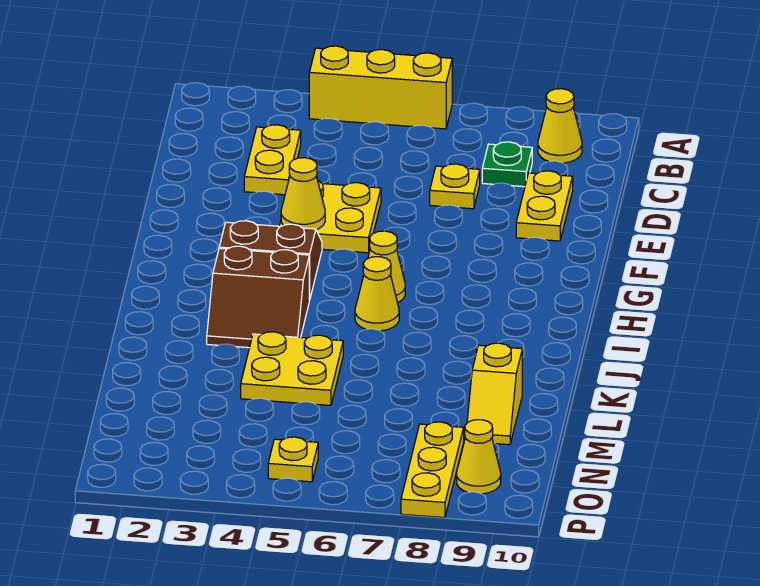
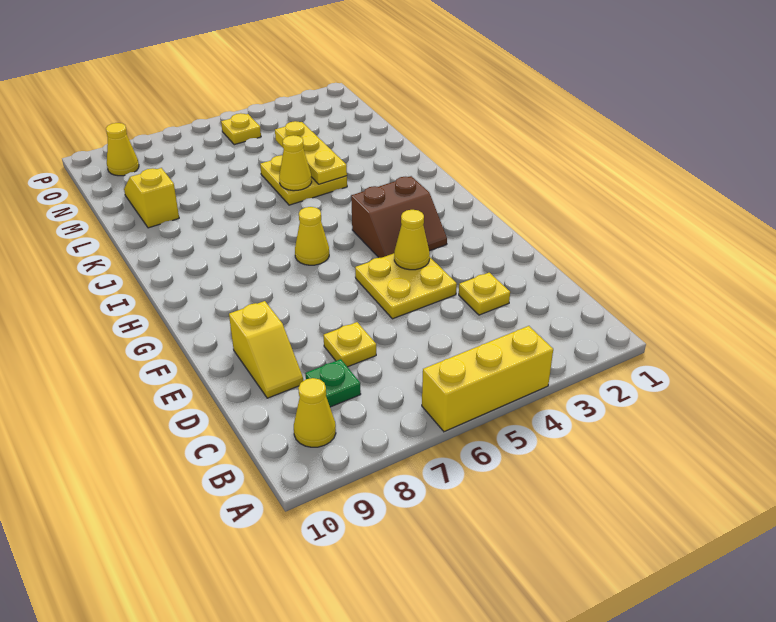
yellow plate C3:D3 level 1 -> yellow plate D3 level 1
yellow plate D9:E9 level 1 -> yellow slope D9:E9 level 1 top E
brown slope I3:J4 level 1 top I -> none
yellow cone I6 level 1 -> yellow cone K5 level 2
yellow plate N8:P8 level 1 -> yellow plate K4:M4 level 2

